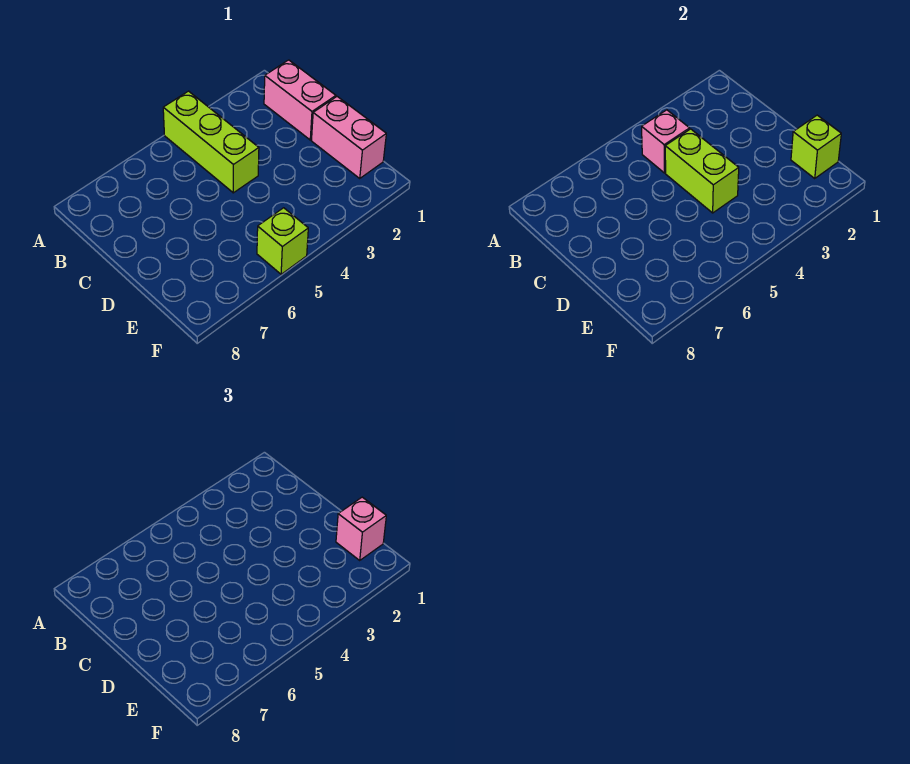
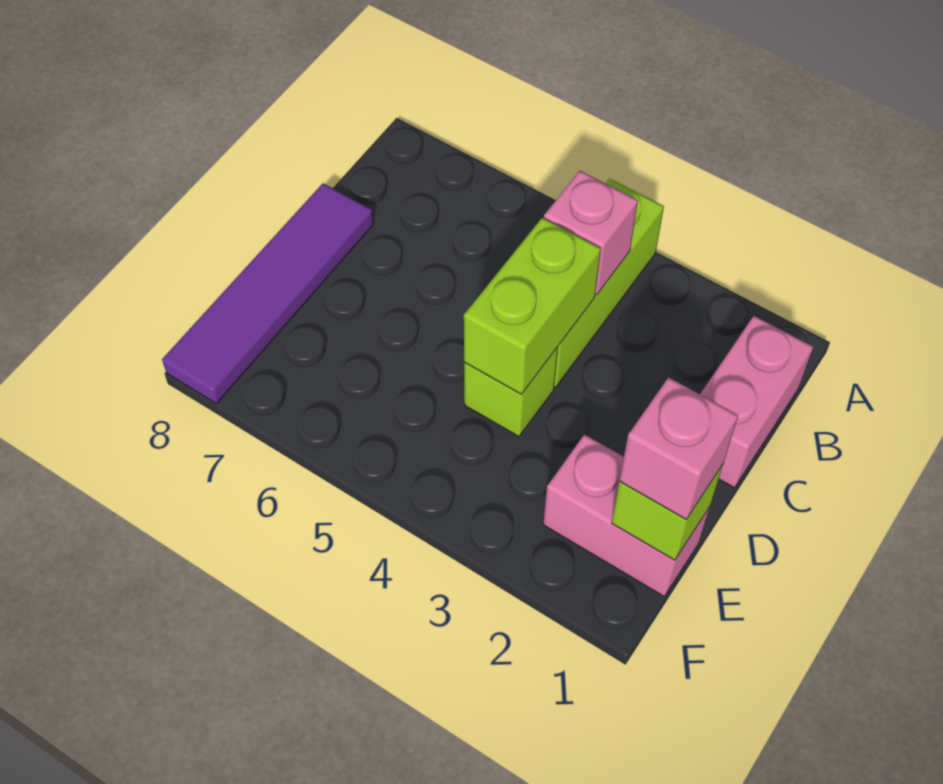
none -> purple tile C8:F8 level 1
pink brick D1:E1 level 1 -> pink brick E1:E2 level 1
lime brick F5 level 1 -> lime brick D4 level 1

